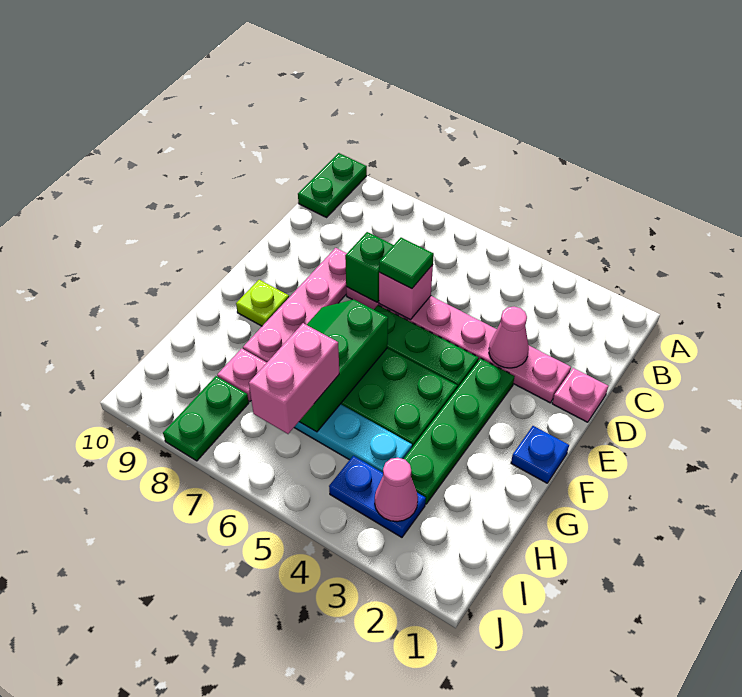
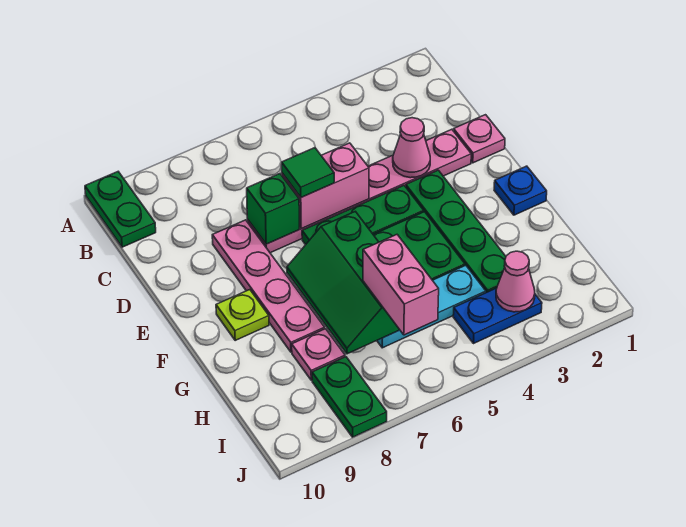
pink brick D6 level 2 -> pink brick D5:D6 level 2

